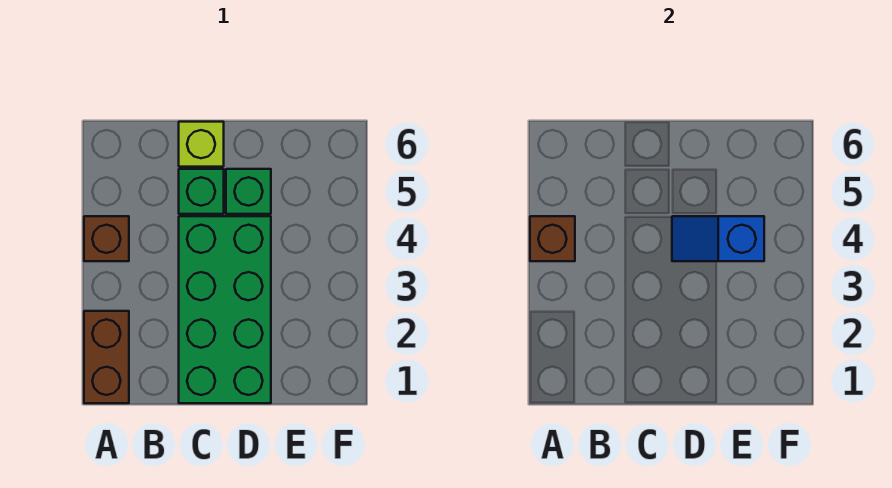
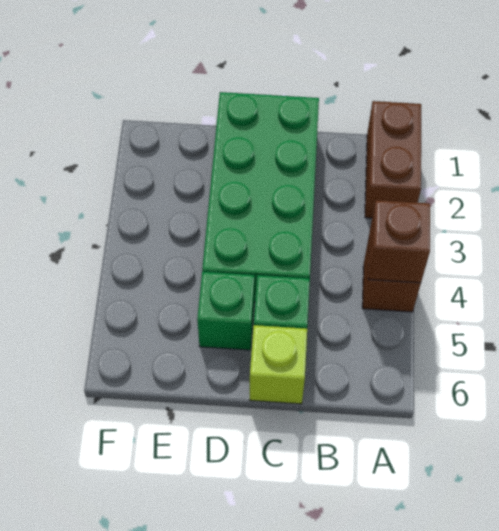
blue slope D4:E4 level 2 top E -> none

